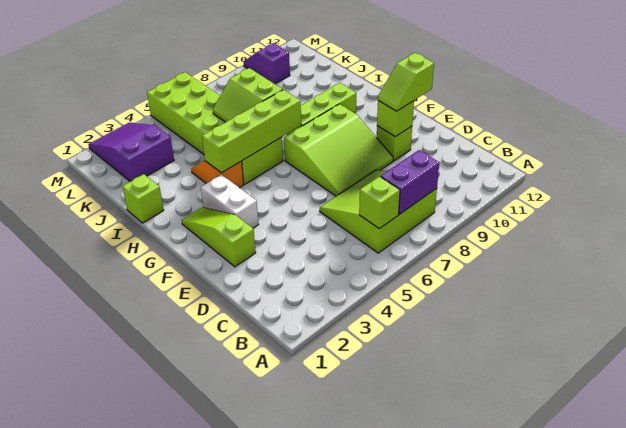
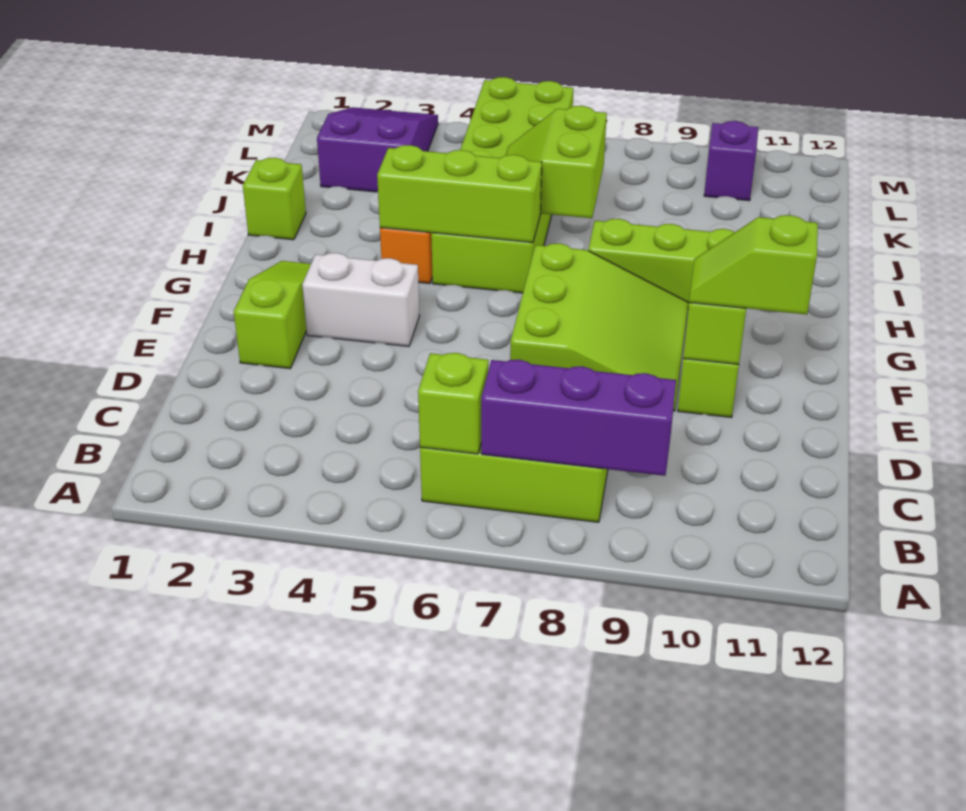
purple brick B7:B8 level 2 -> purple brick B7:B9 level 2
lime slope E7:G9 level 1 top G -> lime slope E7:G9 level 1 top 7
white brick F3:G3 level 1 -> white brick F3:F4 level 1
lime brick H4:H7 level 2 -> lime brick H4:H6 level 2

